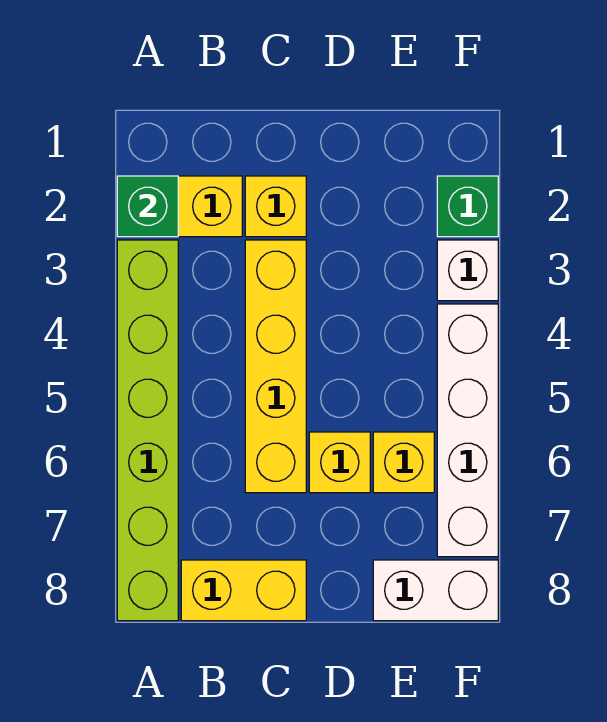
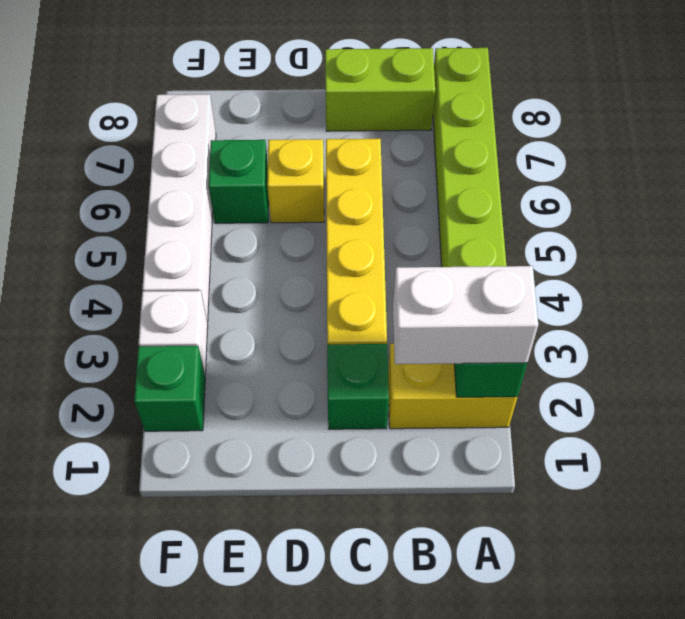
yellow brick B8:C8 level 1 -> lime brick B8:C8 level 1
yellow brick C2 level 1 -> green brick C2 level 1
yellow brick E6 level 1 -> green brick E6 level 1
white brick E8:F8 level 1 -> white brick A2:B2 level 3

